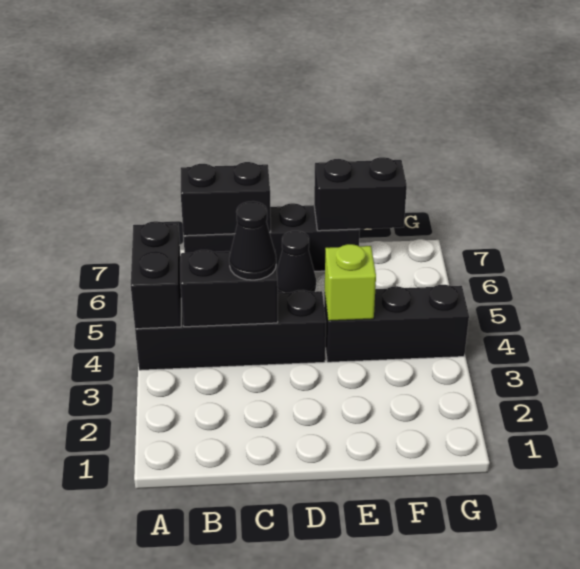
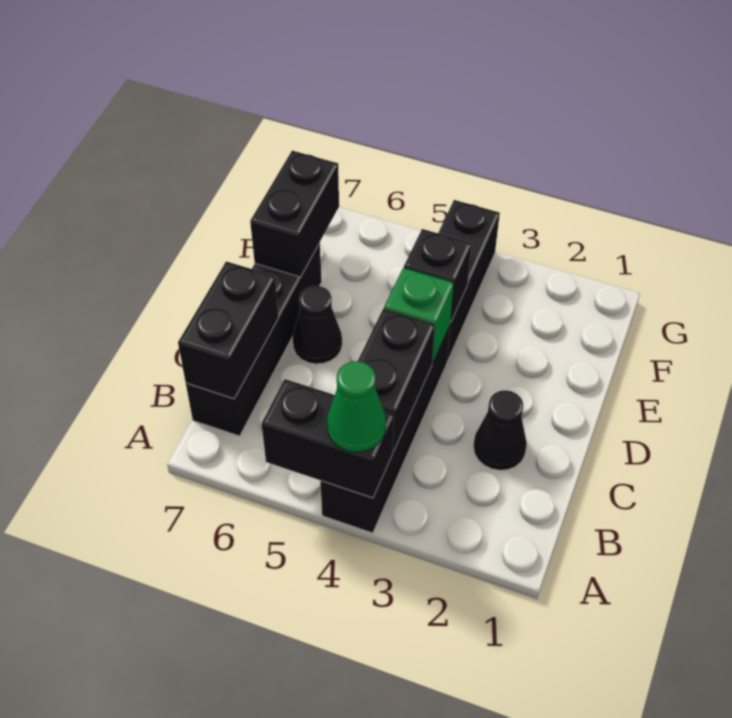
none -> green cone A4 level 3
black cone C4 level 3 -> black cone C2 level 1
none -> green brick D4 level 2
lime brick E4 level 2 -> black brick E4 level 2

